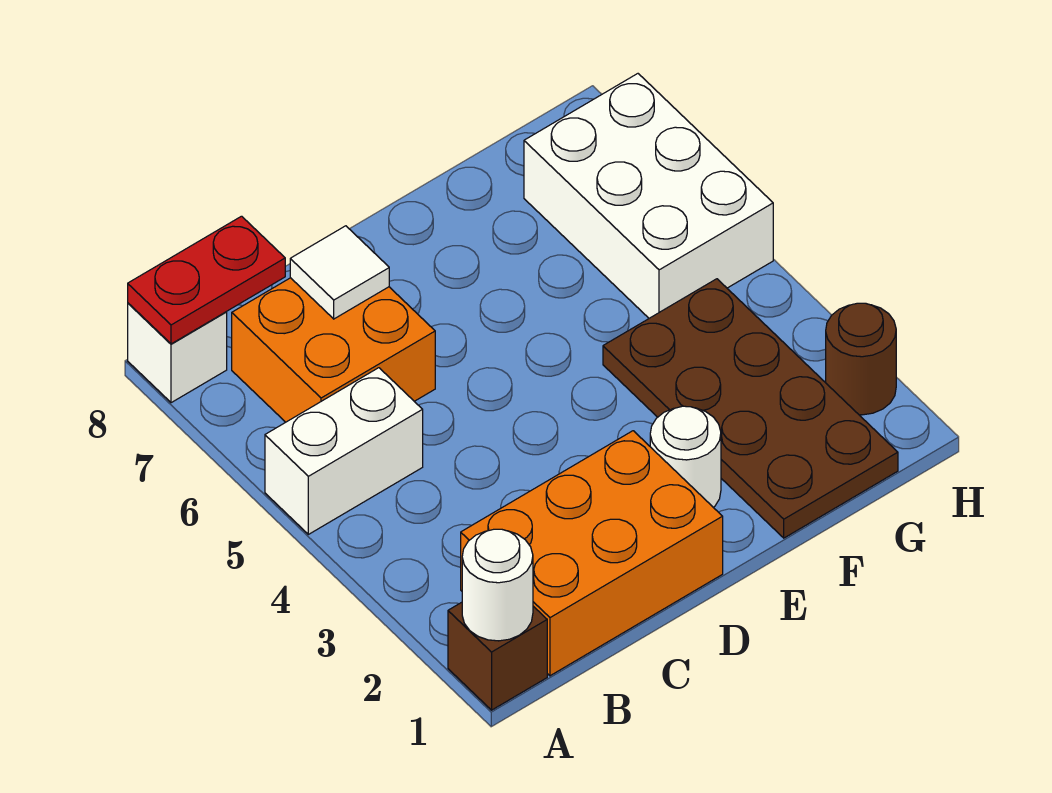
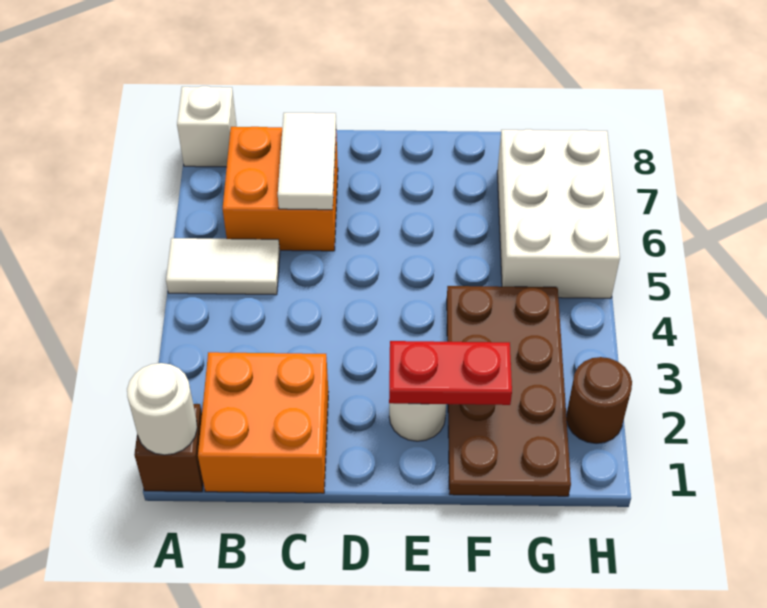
white brick A5:B5 level 1 -> white tile A5:B5 level 1
red plate A8:B8 level 2 -> red plate E2:F2 level 2
orange brick B1:D2 level 1 -> orange brick B1:C2 level 1
white tile C7 level 2 -> white tile C6:C7 level 2

